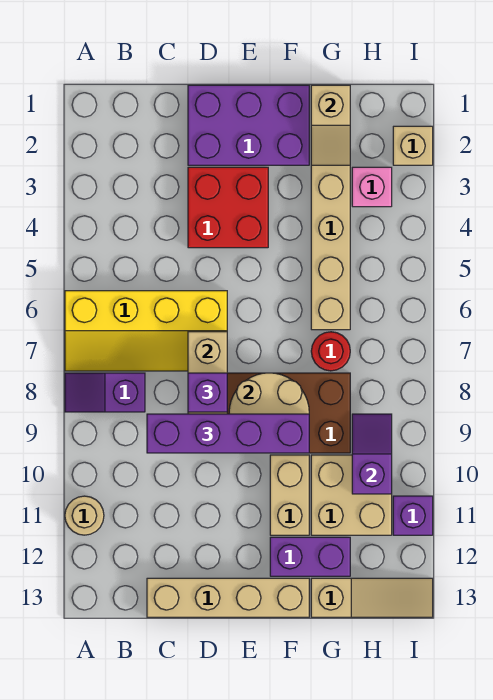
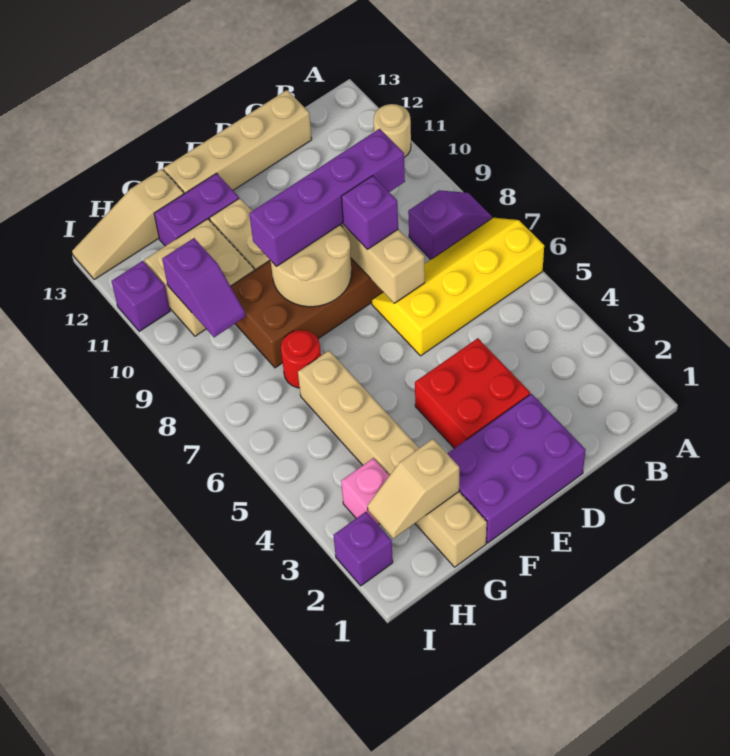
tan slope G1:G2 level 2 top 1 -> tan slope G2:H2 level 2 top G
tan brick I2 level 1 -> purple brick I2 level 1

